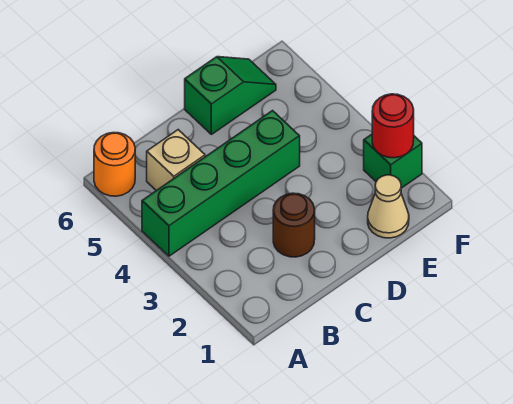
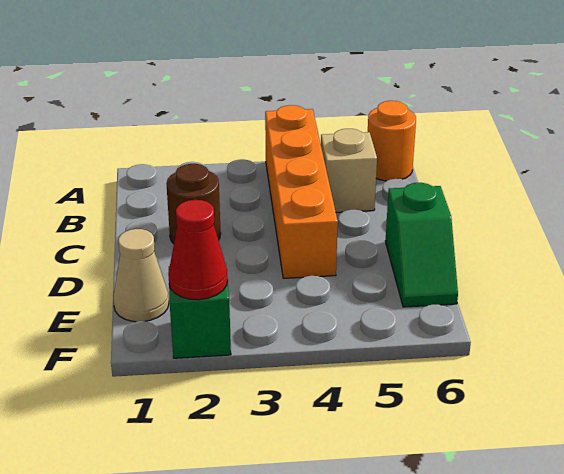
green brick A4:D4 level 1 -> orange brick A4:D4 level 1
red round brick F2 level 2 -> red cone F2 level 2

